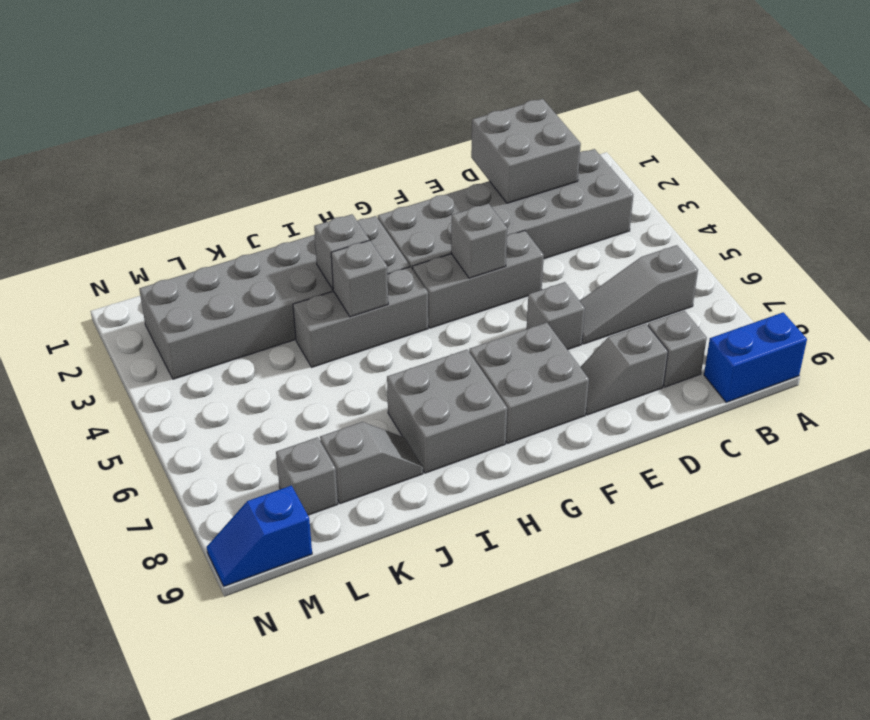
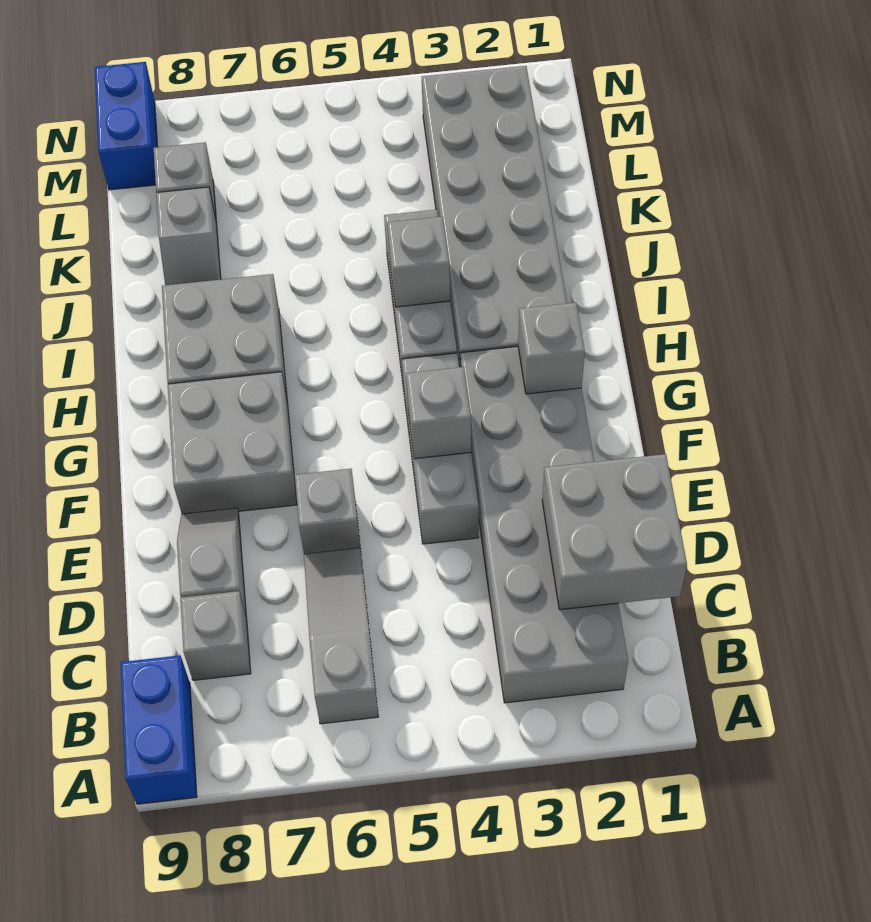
grey brick I3 level 2 -> grey brick G2 level 2
blue slope M9:N9 level 1 top M -> blue brick M9:N9 level 1

